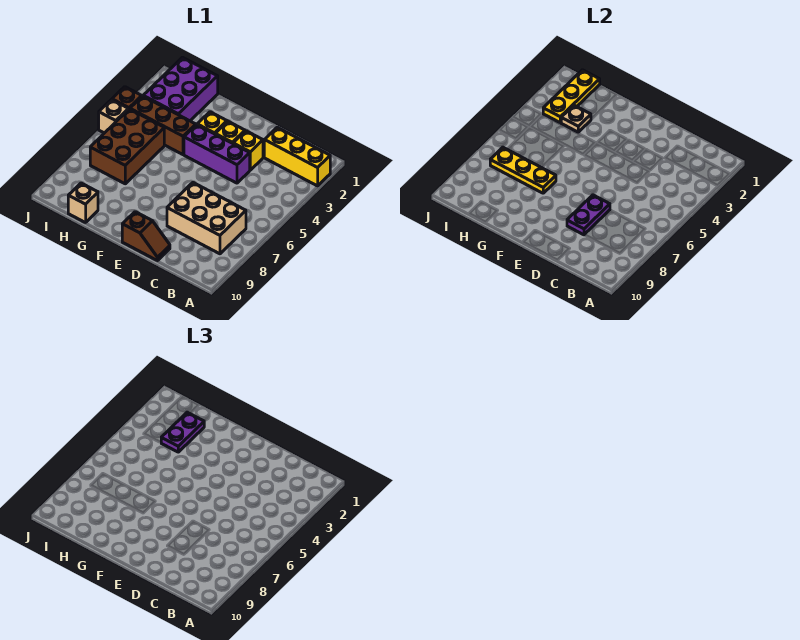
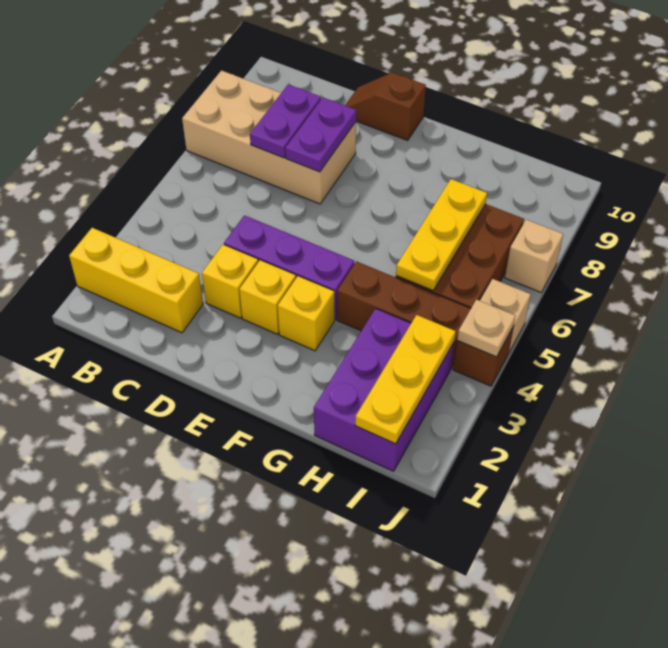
tan brick B7:D8 level 1 -> tan brick A7:D8 level 1
yellow plate G7:I7 level 2 -> yellow plate H5:H7 level 2
purple plate H2:H3 level 3 -> purple plate C7:C8 level 2
tan plate H3 level 2 -> tan plate J4 level 2
tan brick H10 level 1 -> tan brick J7 level 1

